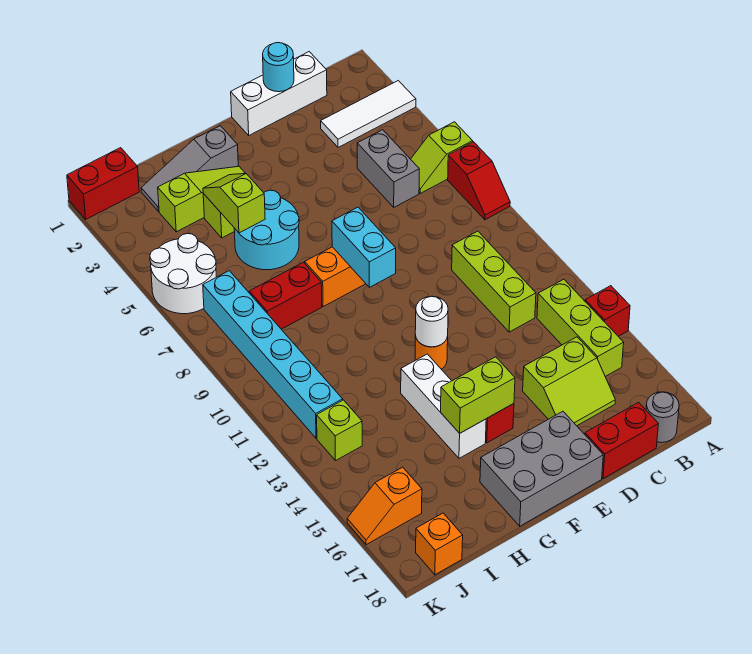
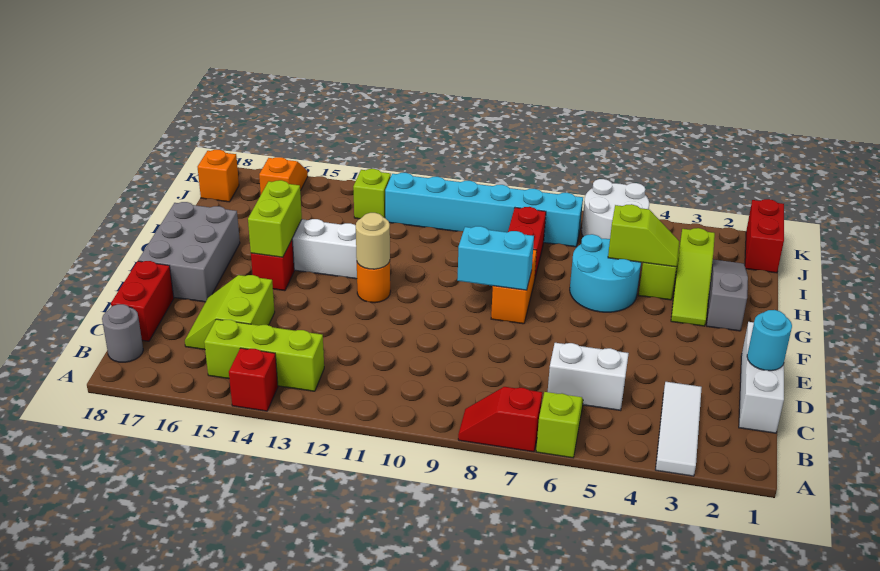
grey brick C5:C6 level 1 -> white brick C5:C6 level 1
lime brick C10:C12 level 1 -> none
white round brick F12 level 2 -> tan round brick F12 level 2

